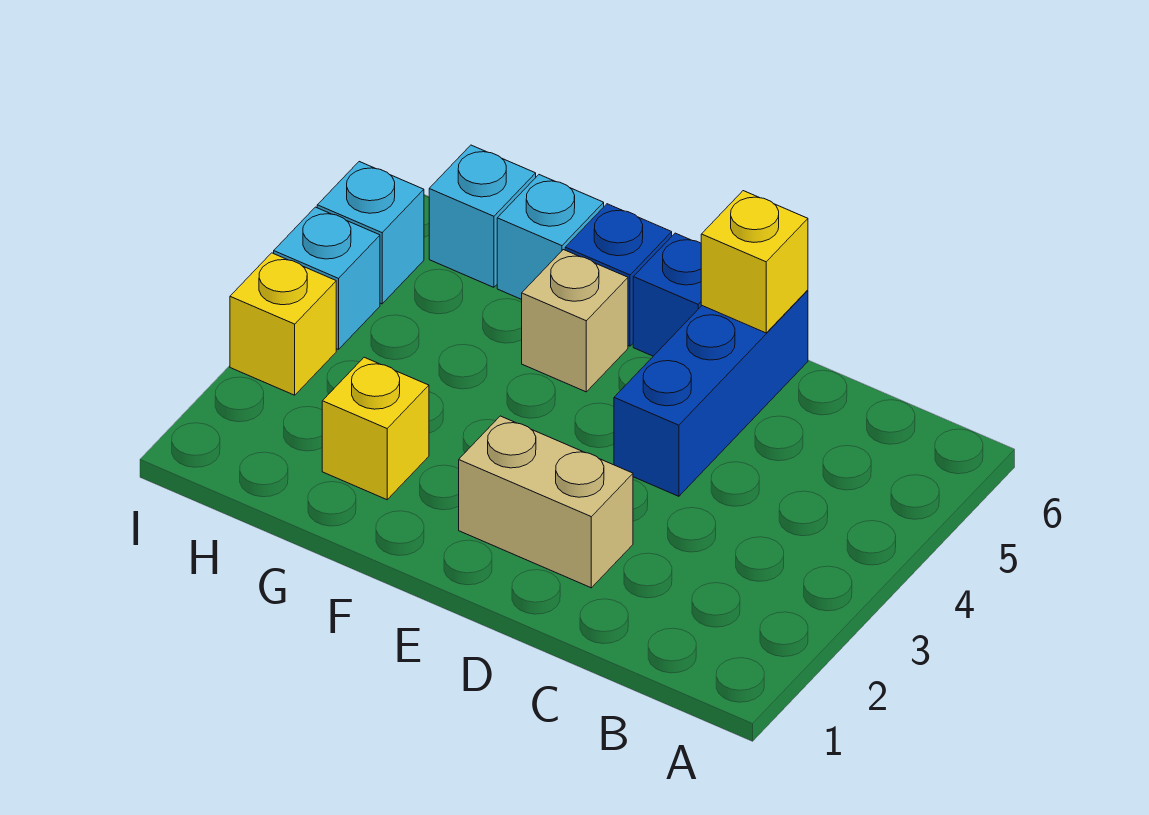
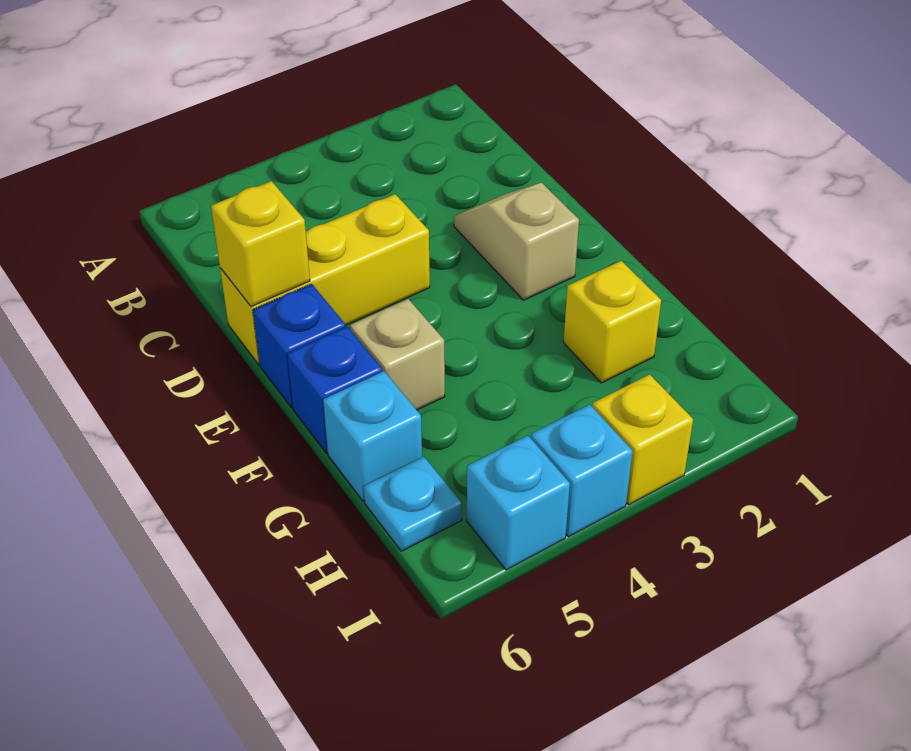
tan brick D2:E2 level 1 -> tan slope D2:E2 level 1 top E
blue brick D4:D6 level 1 -> yellow brick D4:D6 level 1
cyan brick H6 level 1 -> cyan plate H6 level 1

